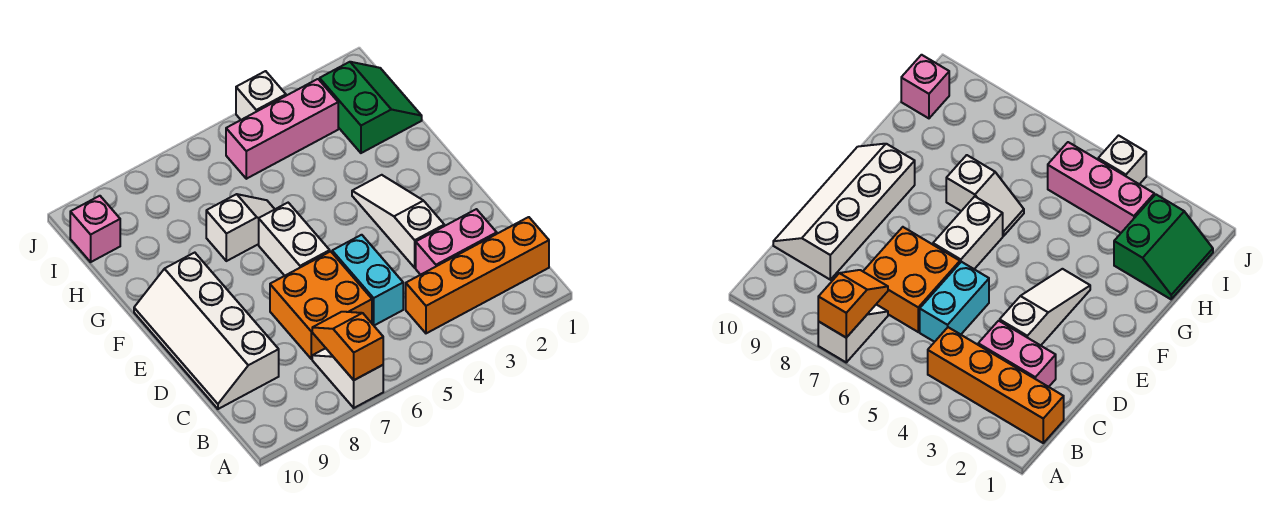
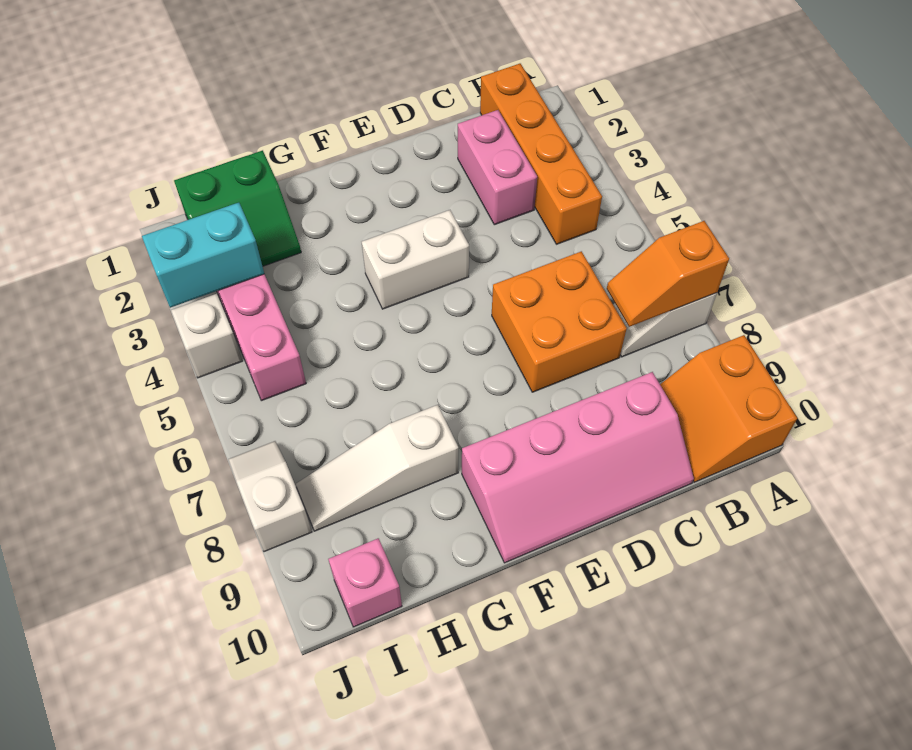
none -> orange slope A9:B10 level 1 top A
cyan brick C5:D5 level 1 -> cyan brick I3:J3 level 2
white slope C9:F10 level 1 top 9 -> pink slope C9:F10 level 1 top 9
white slope D3:F3 level 1 top D -> white slope G8:I8 level 1 top G
white brick E6:F6 level 1 -> white brick E4:F4 level 1
white slope G6:G7 level 1 top 7 -> white slope J7:J8 level 1 top 8
green slope H1:I2 level 1 top 2 -> green slope H1:I2 level 1 top 1

